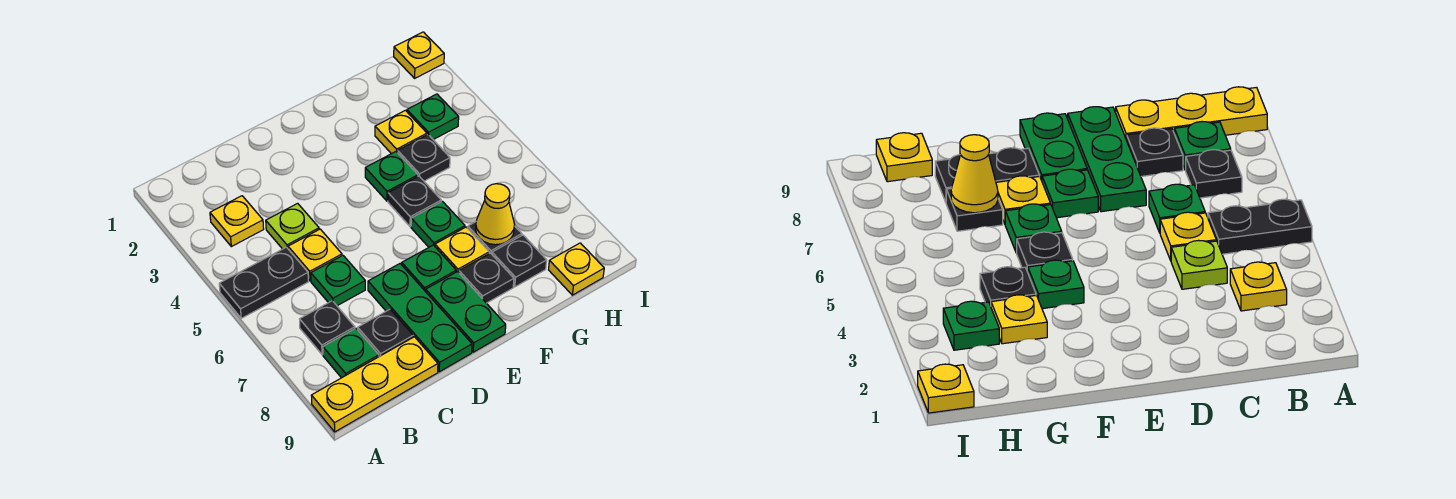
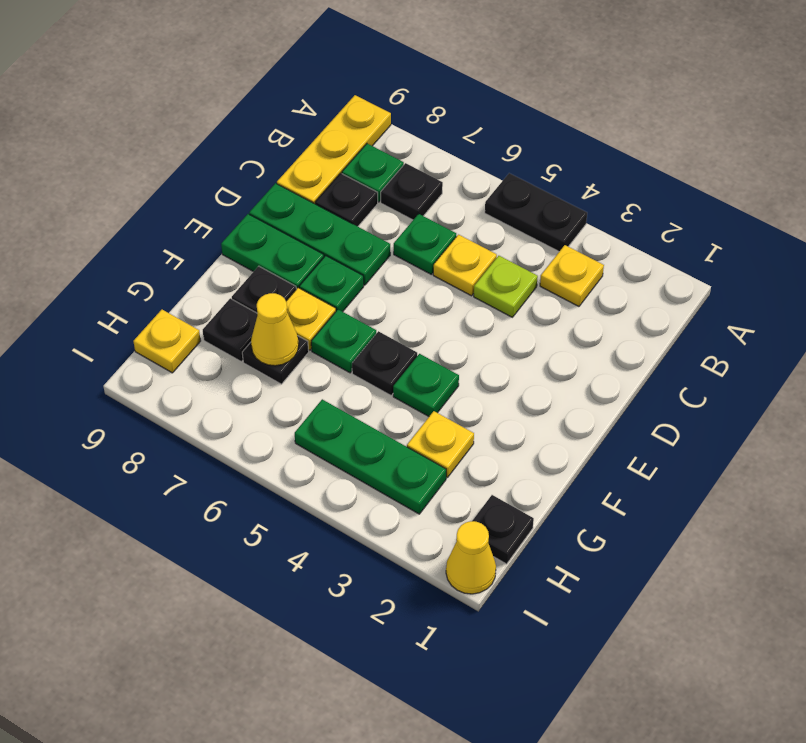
black plate A5:B5 level 1 -> black plate A4:A5 level 1
black plate G4 level 1 -> black plate H1 level 1
green plate H3 level 1 -> green plate H3:H5 level 1
yellow plate I1 level 1 -> yellow cone I1 level 1

